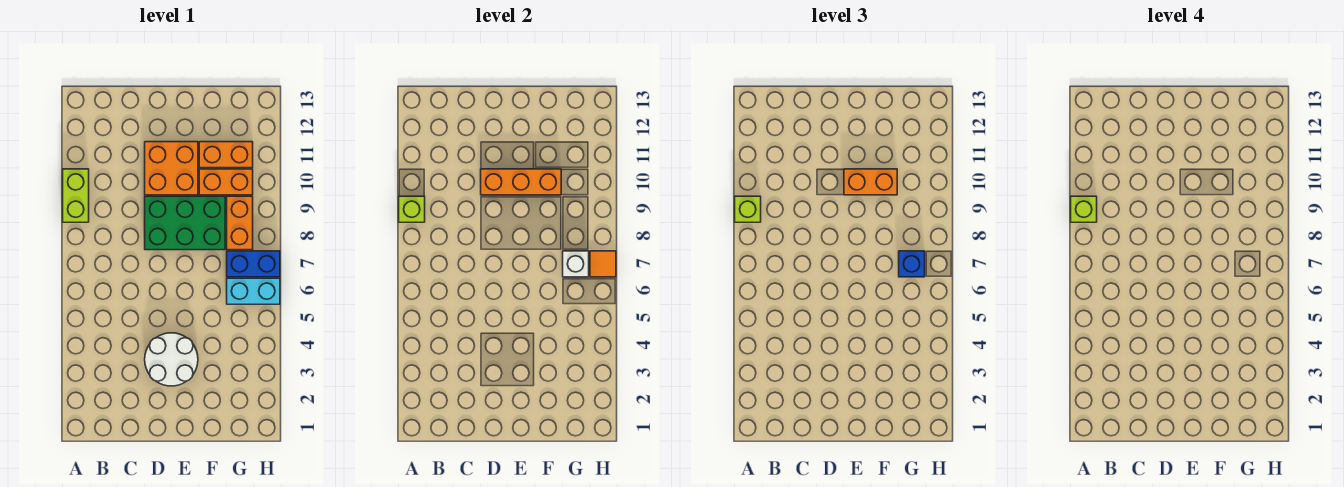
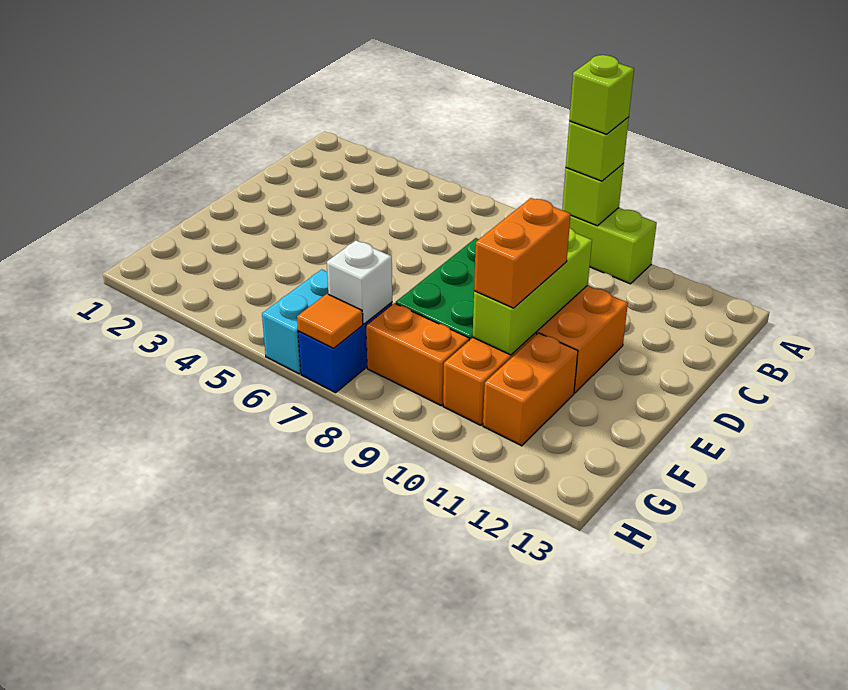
white round brick D3:E4 level 1 -> none
orange brick D10:F10 level 2 -> lime brick D10:F10 level 2
blue brick G7 level 3 -> none

